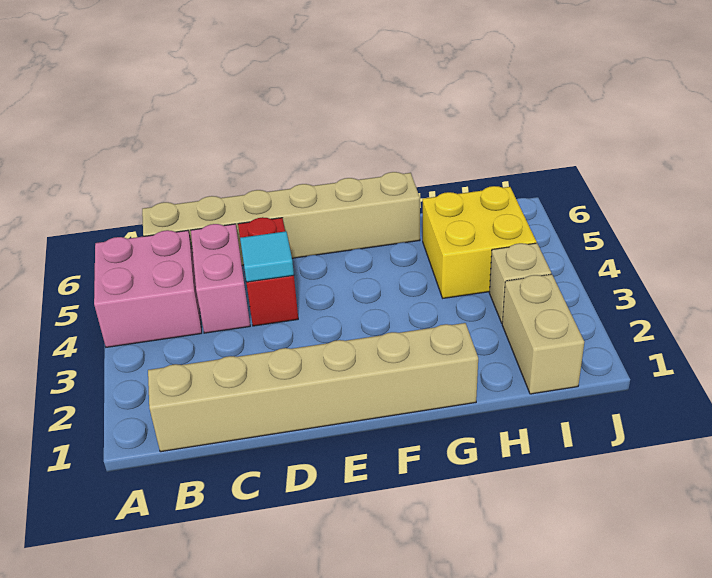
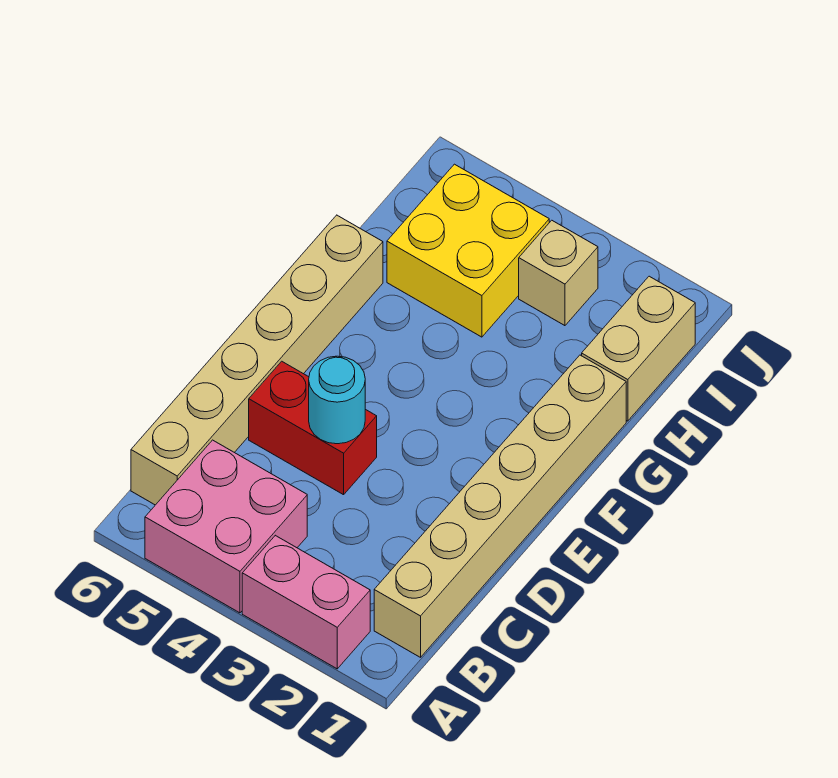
pink brick C4:C5 level 1 -> pink brick A2:A3 level 1
cyan tile D4 level 2 -> cyan round brick D4 level 2
tan brick I1:I2 level 1 -> tan brick H1:I1 level 1

